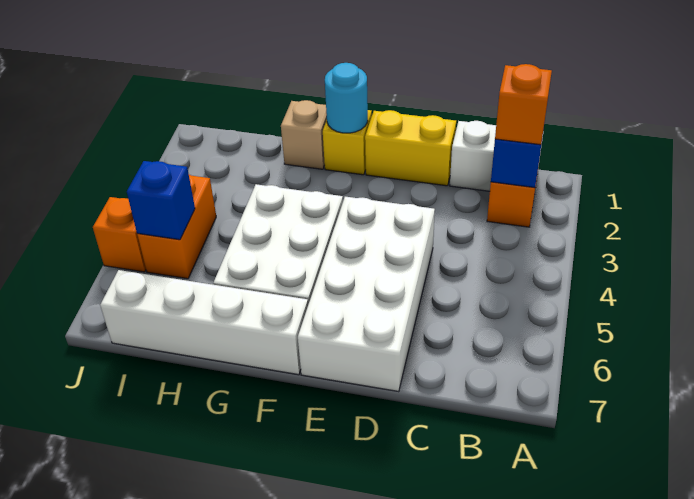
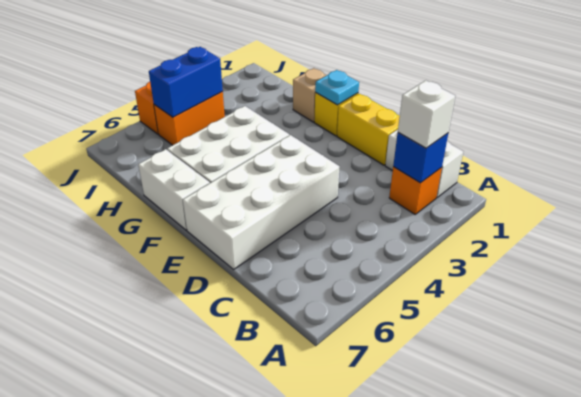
orange brick B2 level 3 -> white brick B2 level 3
cyan round brick F1 level 2 -> cyan plate F1 level 2
white brick F7:I7 level 1 -> white brick F7:G7 level 1
blue brick I5 level 2 -> blue brick I4:I5 level 2

